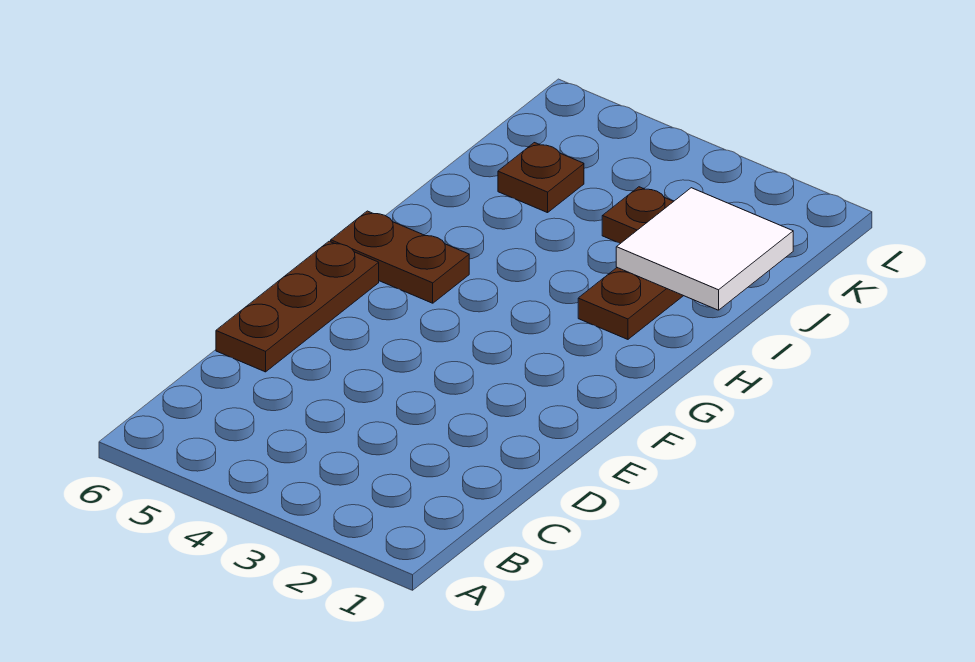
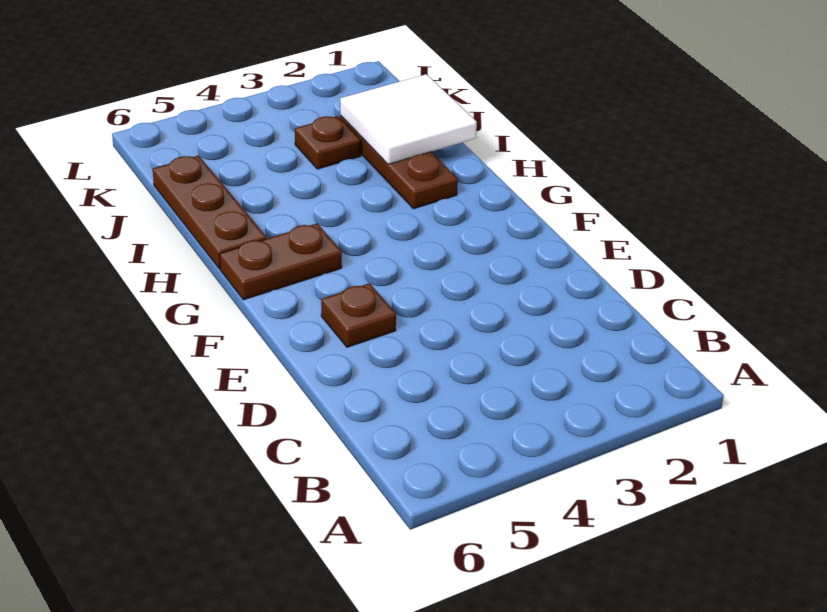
brown plate D6:F6 level 1 -> brown plate H6:J6 level 1
brown plate J5 level 1 -> brown plate E5 level 1

